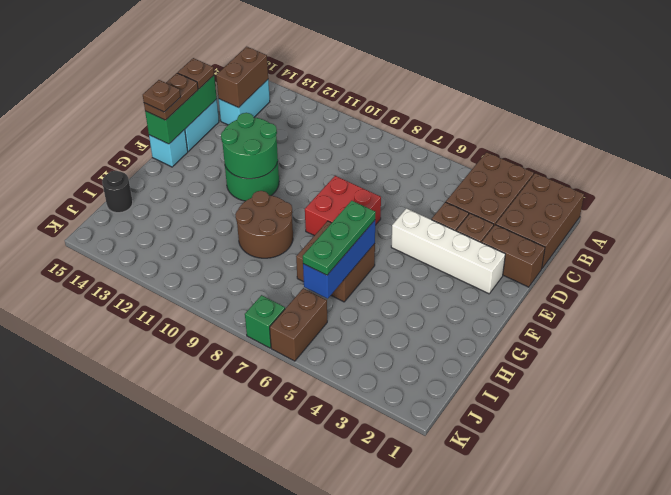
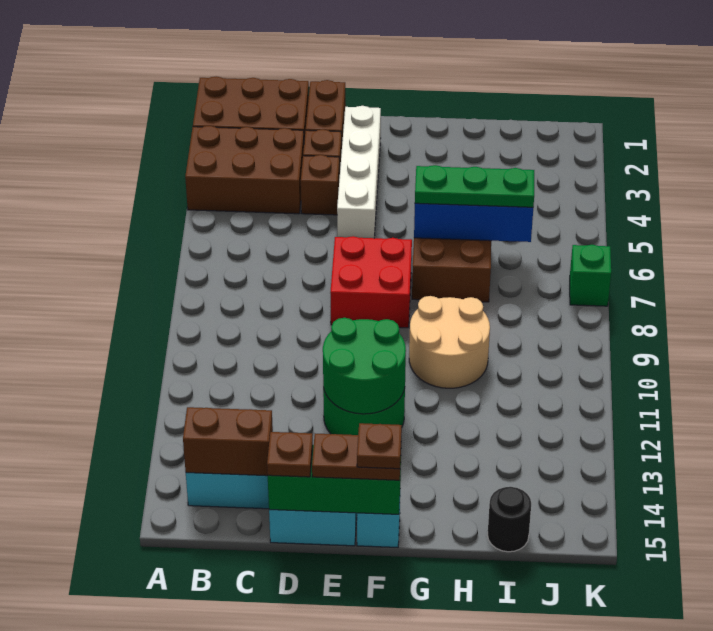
brown round brick G9:H10 level 1 -> tan round brick G9:H10 level 1
brown brick J6:K6 level 1 -> none

